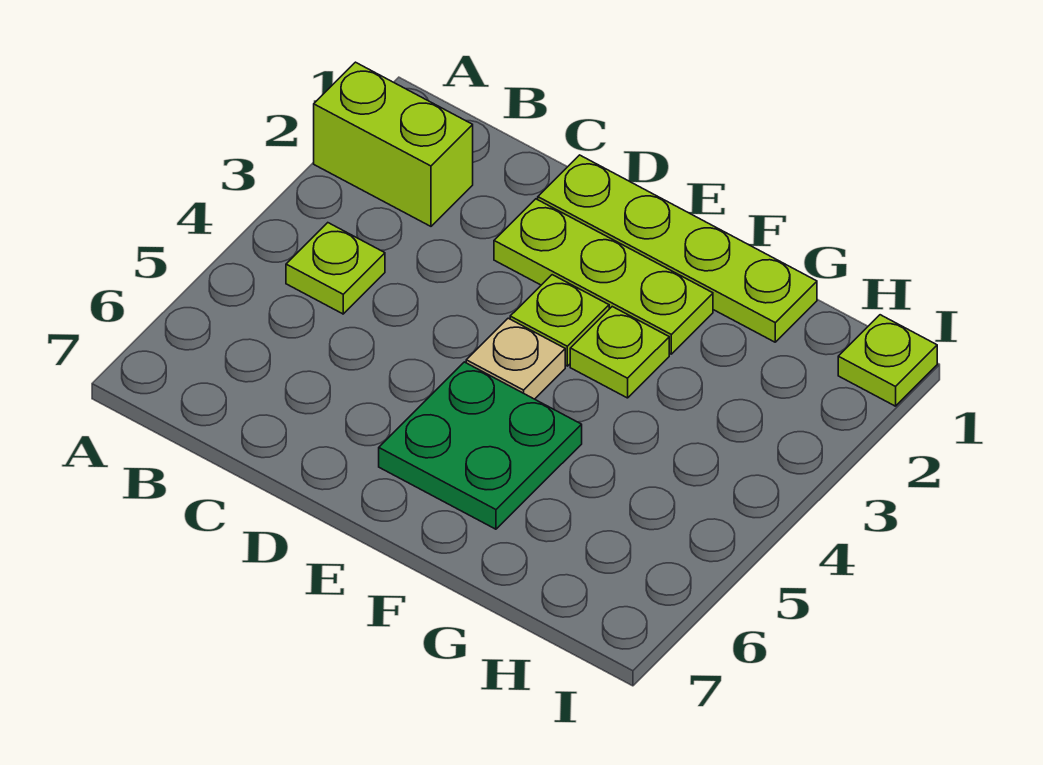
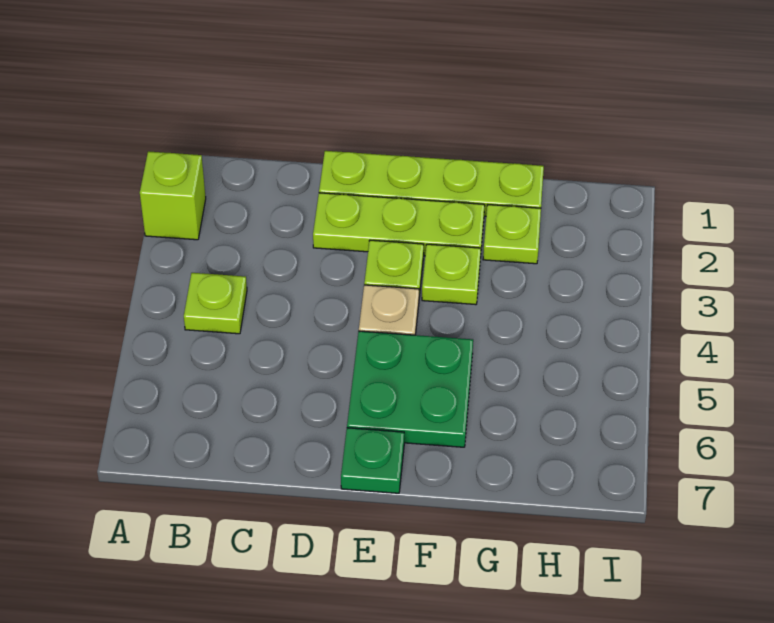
lime brick A2:B2 level 1 -> lime brick A2 level 1
none -> green plate E7 level 1
lime plate I1 level 1 -> lime plate G2 level 1

